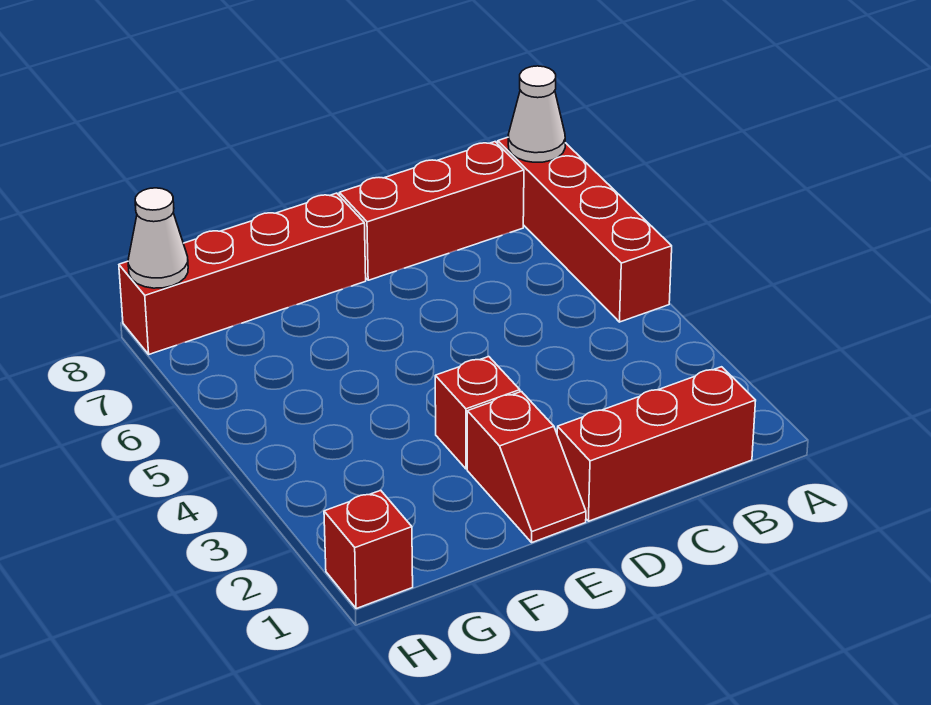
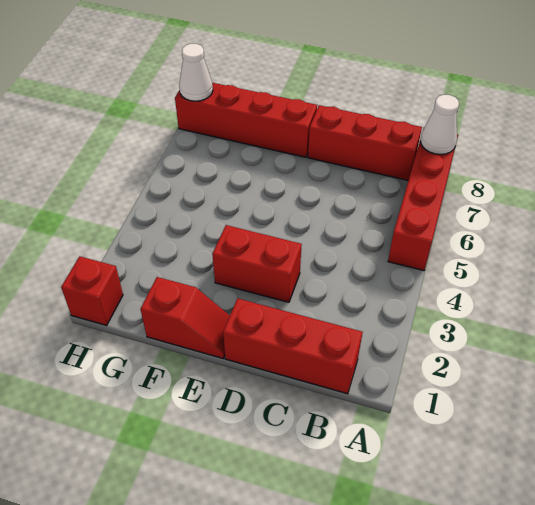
red slope E1:E2 level 1 top 2 -> red slope E1:F1 level 1 top F
red brick E3 level 1 -> red brick D3:E3 level 1

